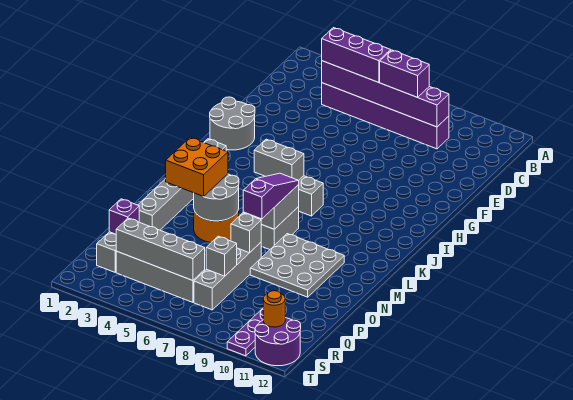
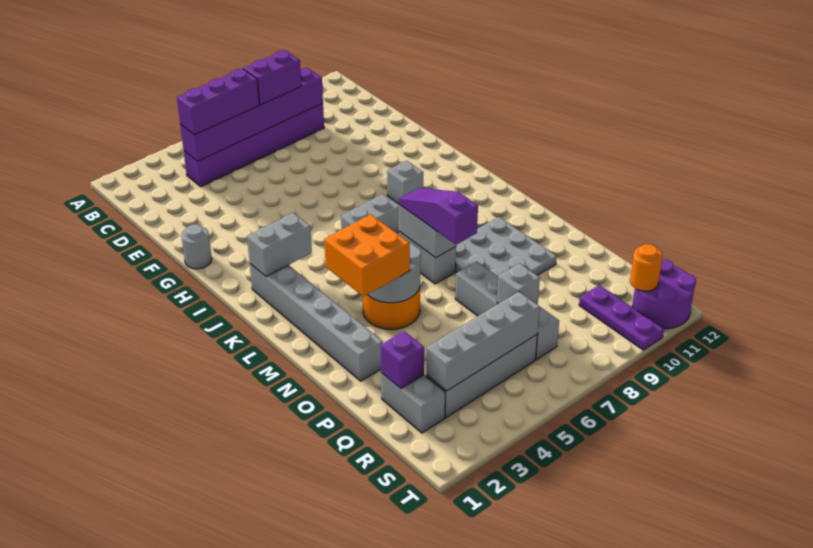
grey round brick G1:H2 level 1 -> grey round brick G1 level 1
grey brick J5:J6 level 2 -> grey brick J2:J3 level 2
grey brick O7 level 2 -> grey brick I9 level 1

